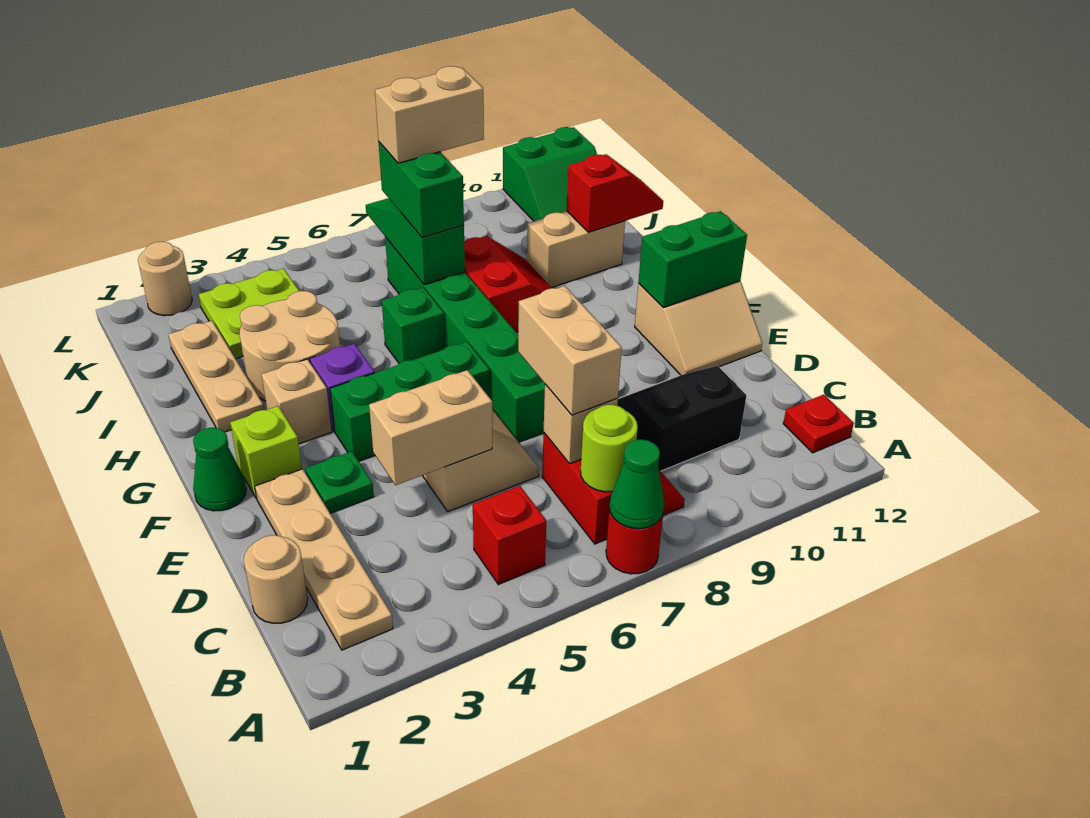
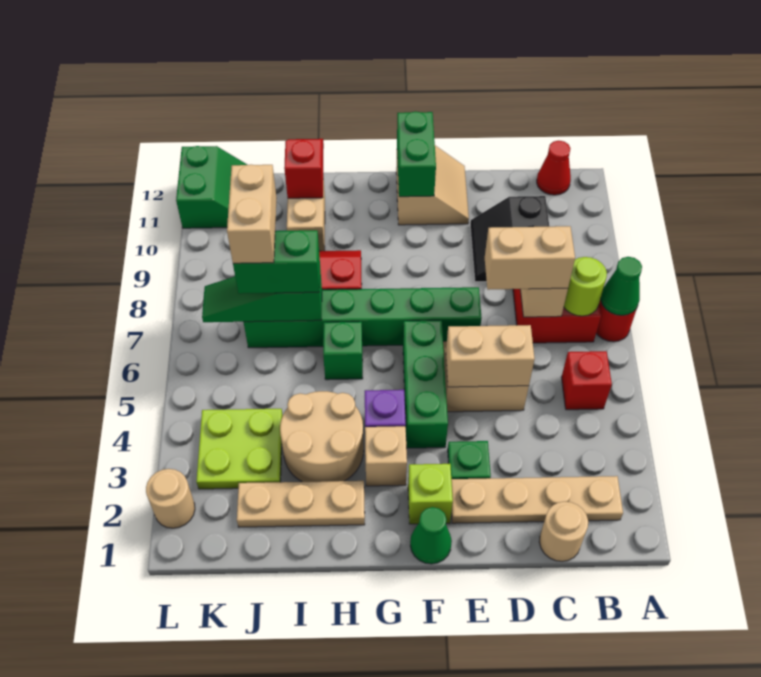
red plate B12 level 1 -> red cone B12 level 1
tan brick D4:D5 level 2 -> tan brick D5:E5 level 2

